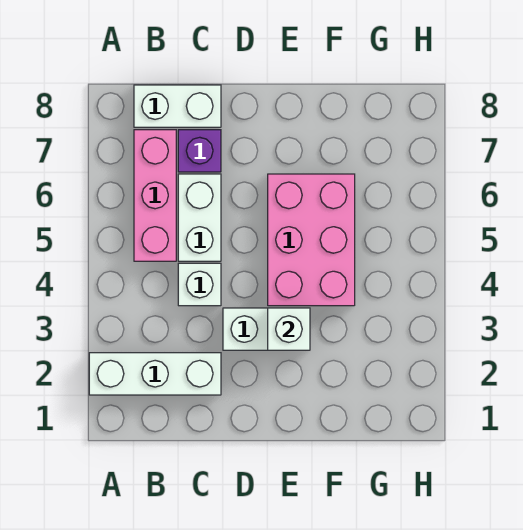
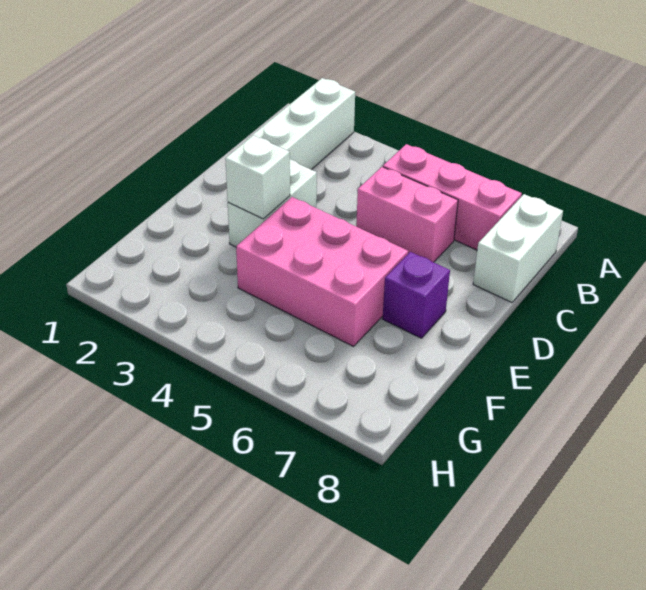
white brick C4 level 1 -> none
white brick C5:C6 level 1 -> pink brick C5:C6 level 1
purple brick C7 level 1 -> purple brick E7 level 1

